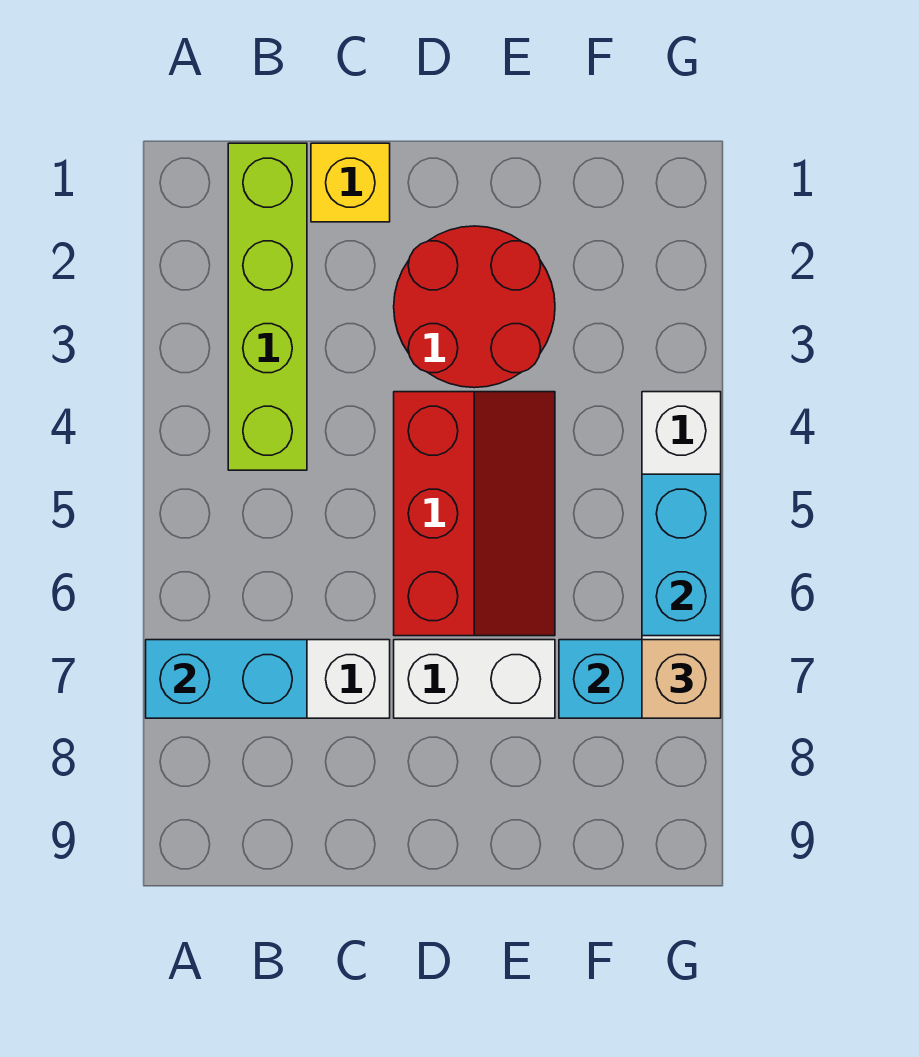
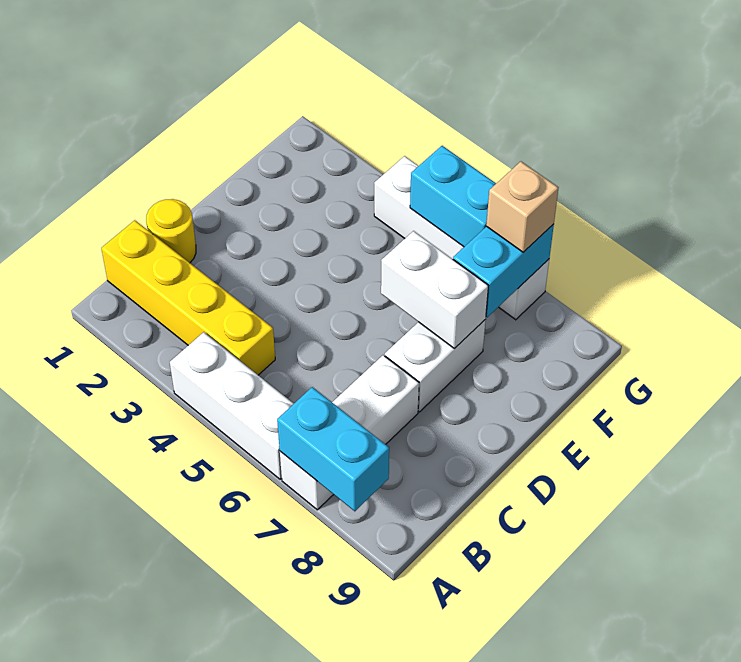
none -> white brick A4:A6 level 1
cyan brick A7:B7 level 2 -> cyan brick A7:A8 level 2
lime brick B1:B4 level 1 -> yellow brick B1:B4 level 1
yellow brick C1 level 1 -> yellow round brick C1 level 1
red round brick D2:E3 level 1 -> none
red slope D4:E6 level 1 top D -> none
none -> white brick E6:E7 level 2

